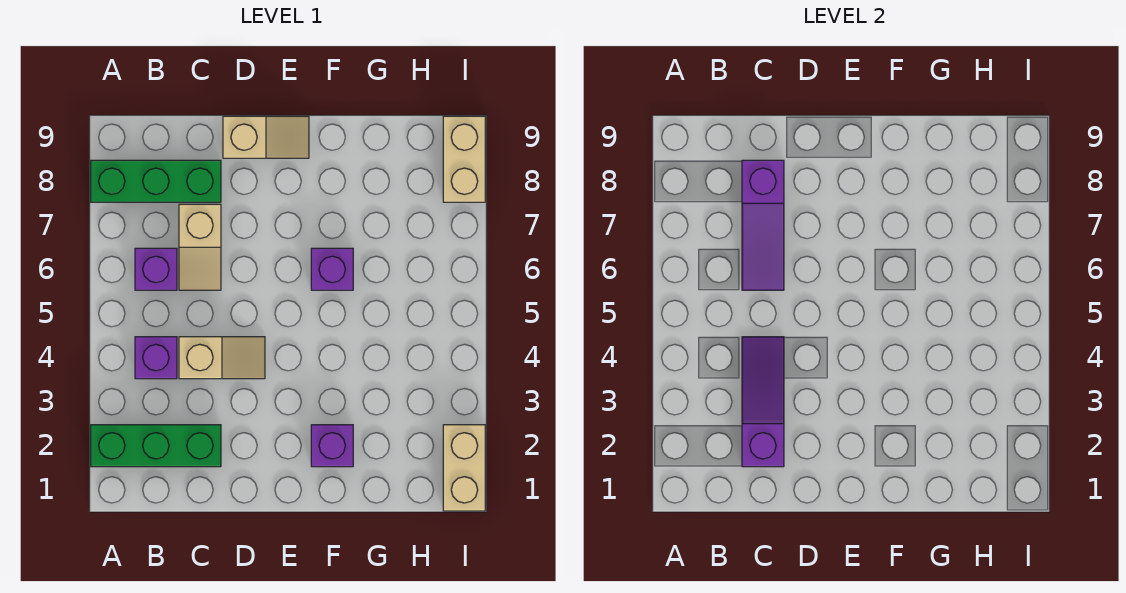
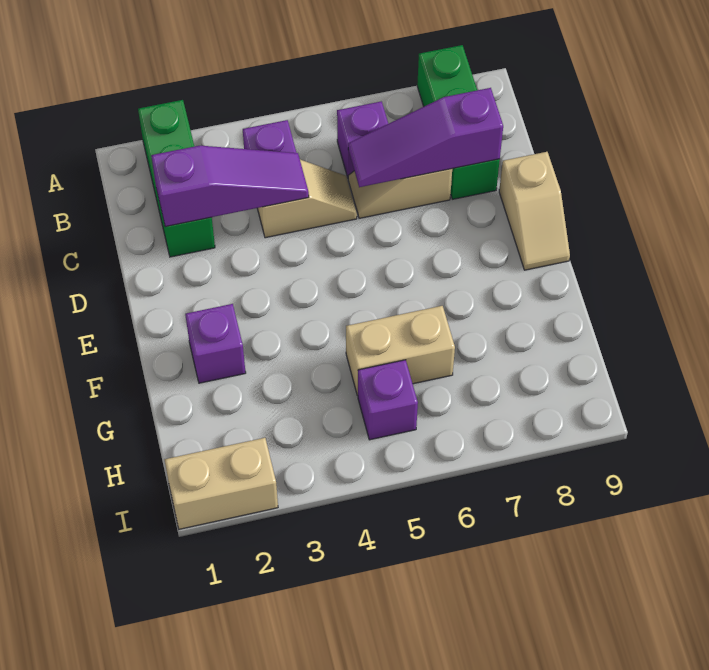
tan slope C4:D4 level 1 top C -> tan slope C4:C5 level 1 top 4
purple brick F6 level 1 -> purple brick H5 level 1
tan brick I8:I9 level 1 -> tan brick G5:G6 level 1

